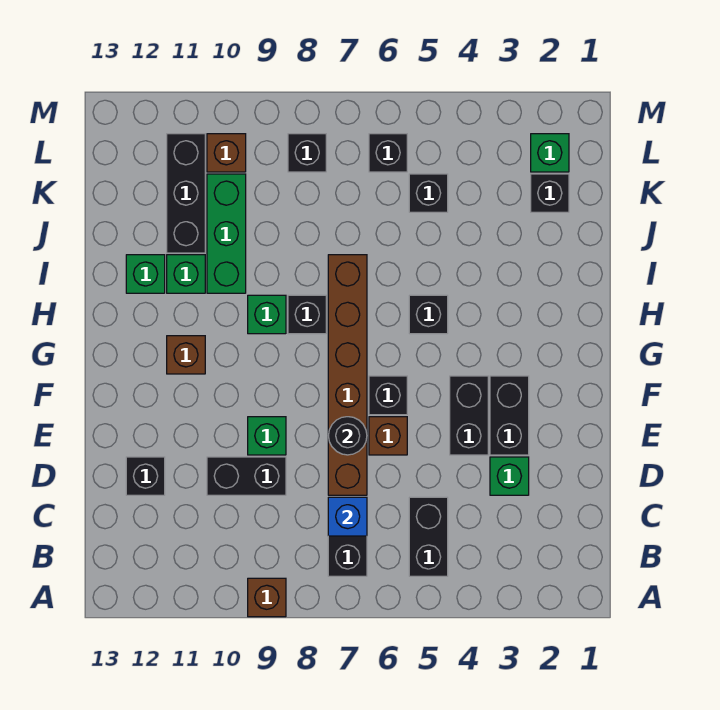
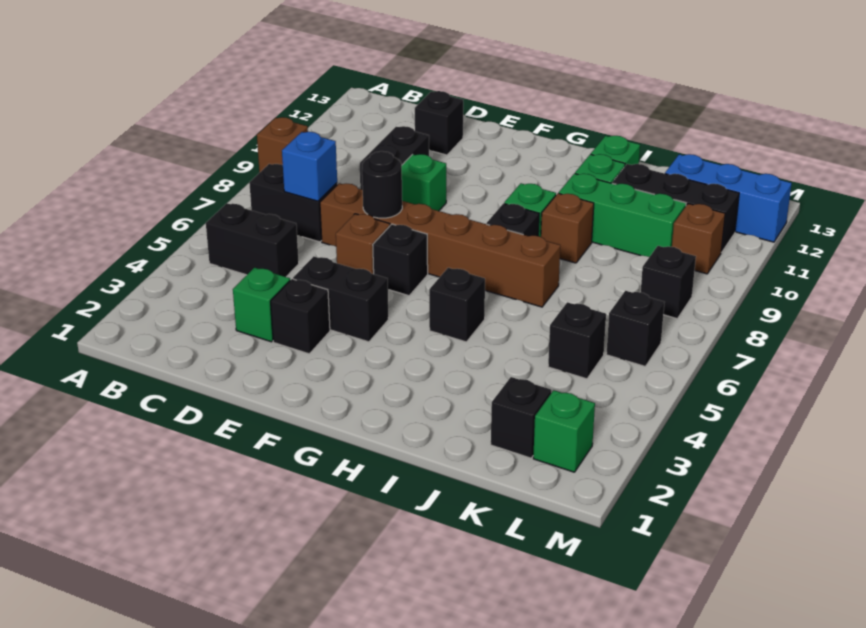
black brick E3:F3 level 1 -> black brick E3 level 1
brown brick G11 level 1 -> brown brick I9 level 1
none -> blue brick K12:M12 level 1

